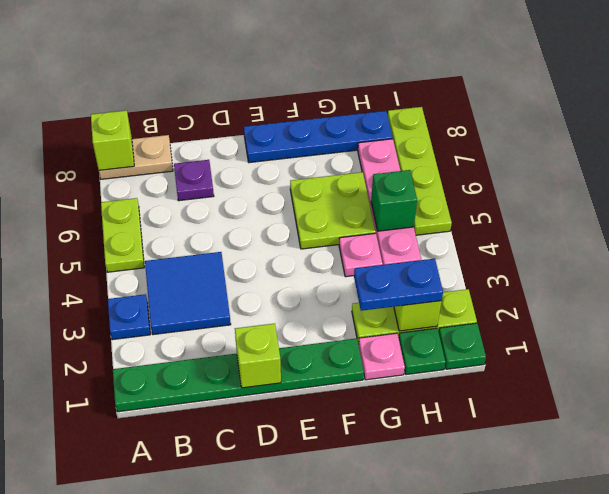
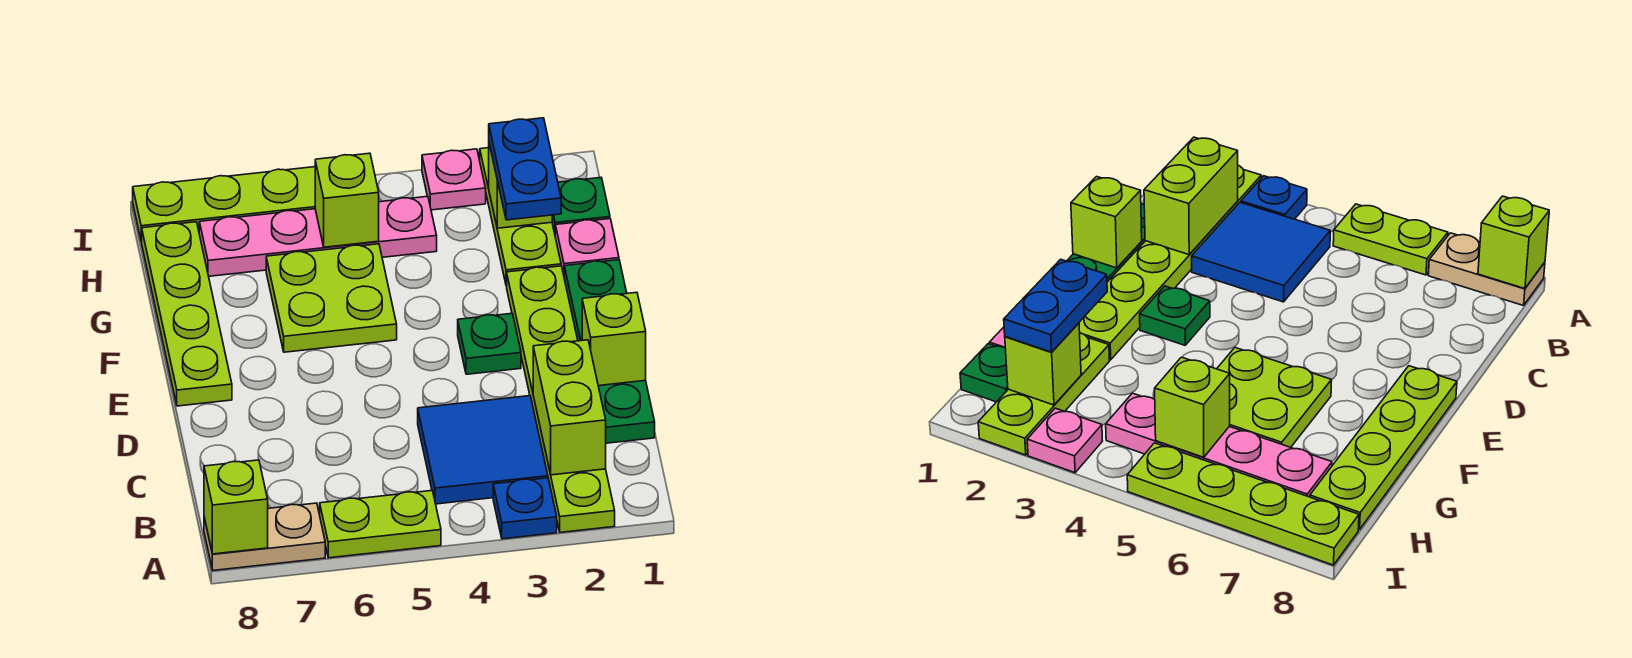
green plate A1:F1 level 1 -> green plate C1:F1 level 1
none -> lime plate A2:F2 level 1
tan plate A8:B8 level 1 -> tan plate A7:A8 level 1
none -> lime brick B2:C2 level 2
purple plate C7 level 1 -> none
blue plate E8:H8 level 1 -> lime plate E8:H8 level 1
pink plate G4 level 1 -> pink plate I3 level 1
green brick H5 level 2 -> lime brick H5 level 2
green plate I1 level 1 -> green plate E3 level 1

